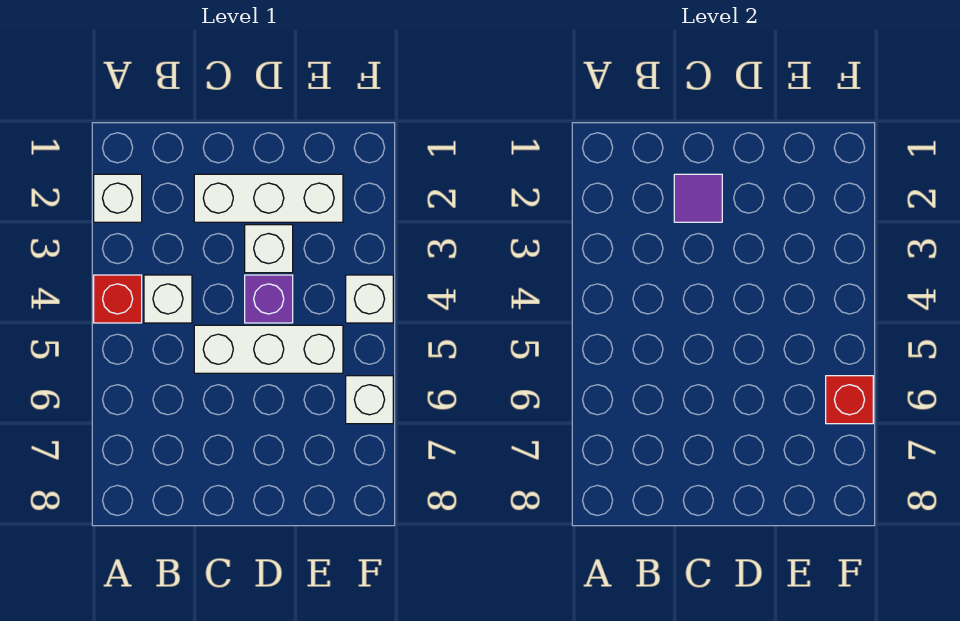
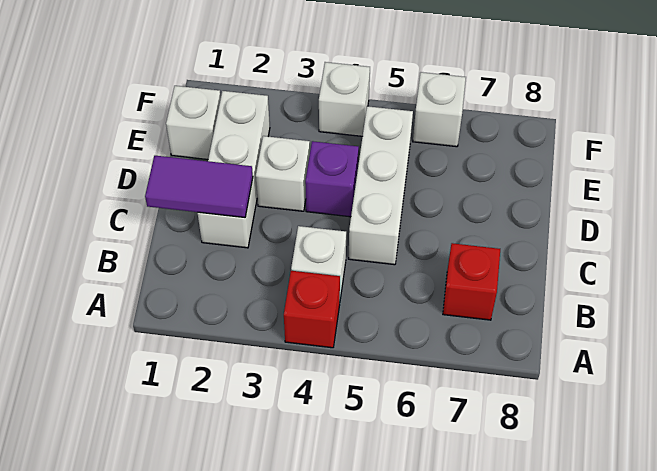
white brick A2 level 1 -> white brick E1 level 1
purple tile C2 level 2 -> purple tile C1:C2 level 2
red brick F6 level 2 -> red brick B7 level 1

